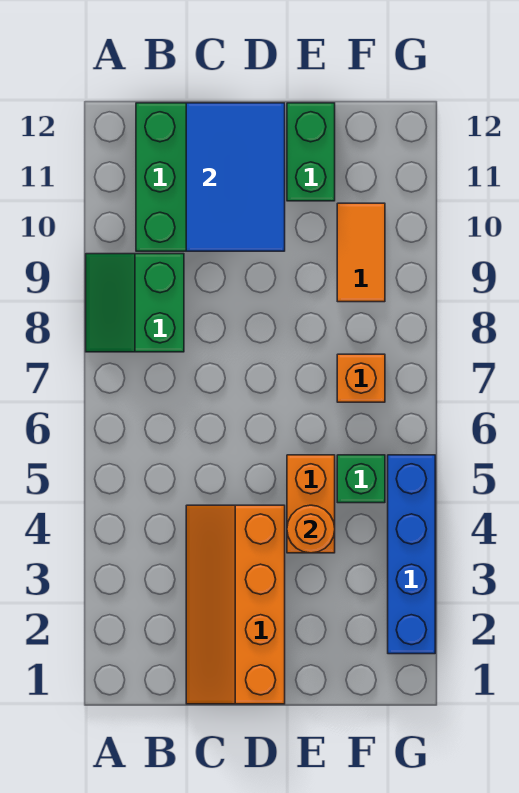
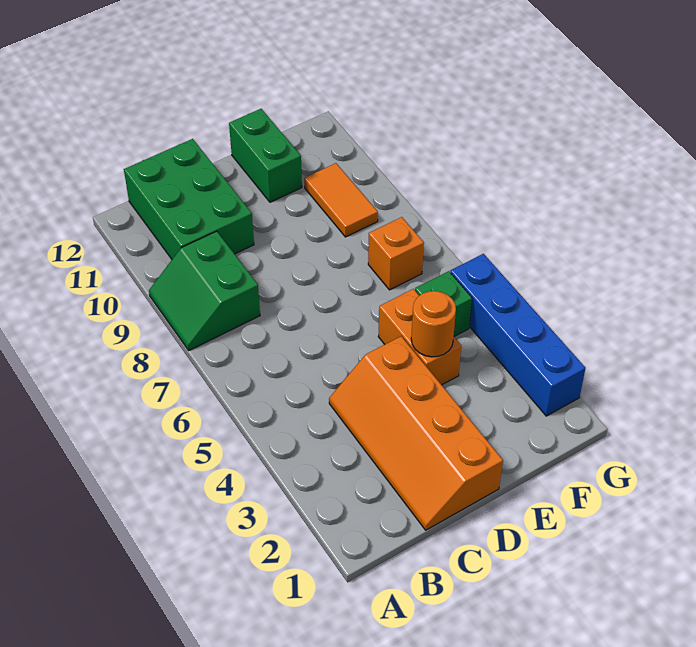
blue tile C10:D12 level 2 -> none

